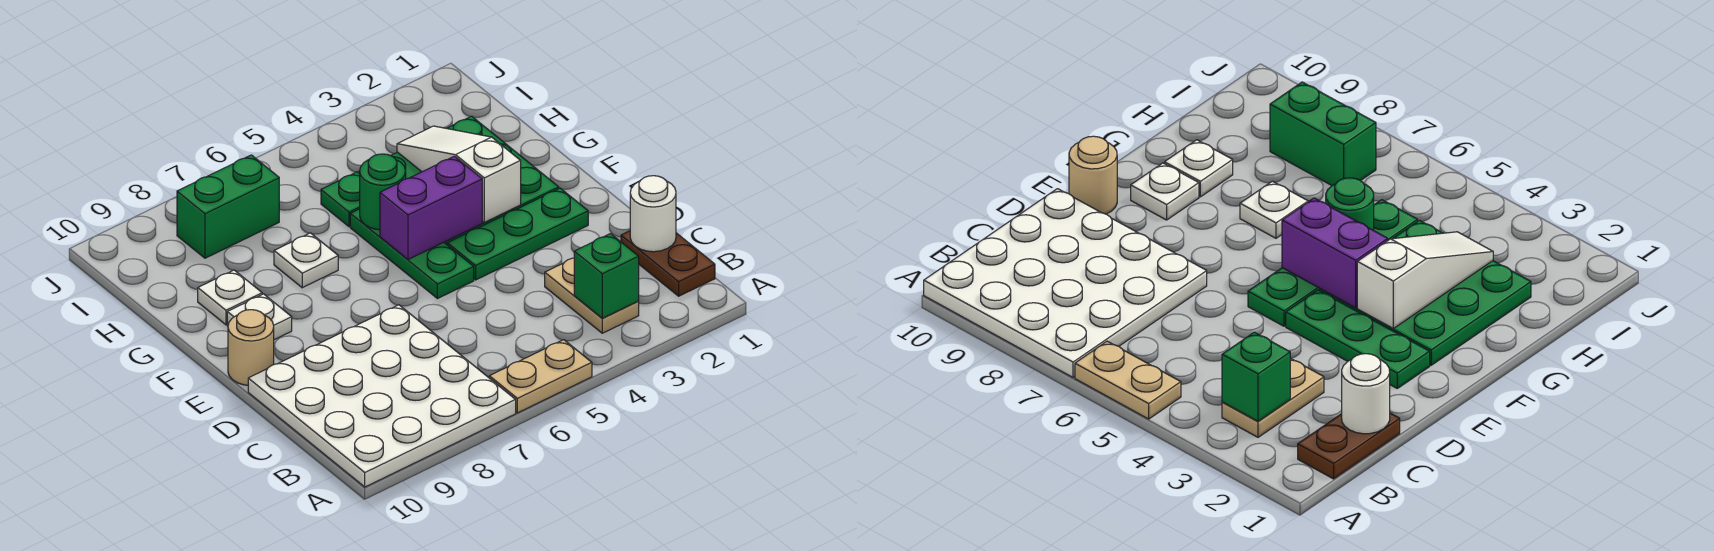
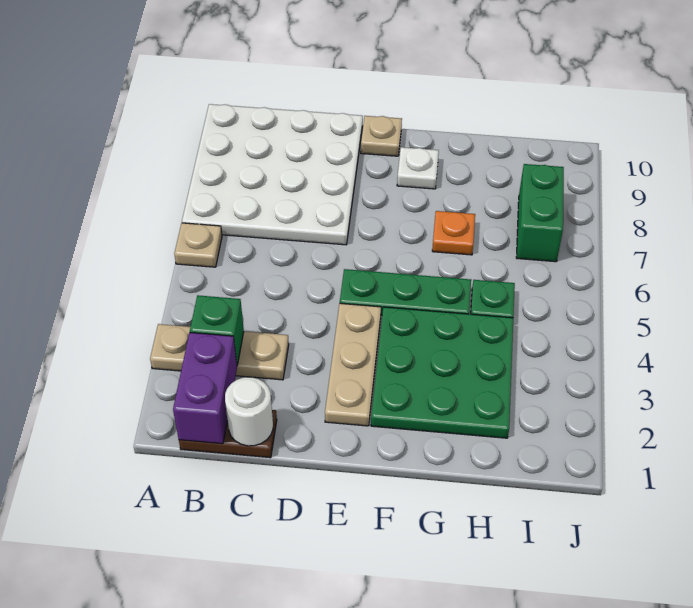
tan plate A5:A6 level 1 -> tan plate A6 level 1
tan plate B3:C3 level 1 -> tan plate A3:C3 level 1
green plate E2:E4 level 1 -> tan plate E2:E4 level 1
tan round brick E10 level 1 -> tan plate E10 level 1
white slope F3:H3 level 2 top F -> none
purple brick F4:F5 level 2 -> purple brick B1:B2 level 2
green round brick G5 level 2 -> none
white plate G7 level 1 -> orange plate G7 level 1
white plate G9 level 1 -> none

